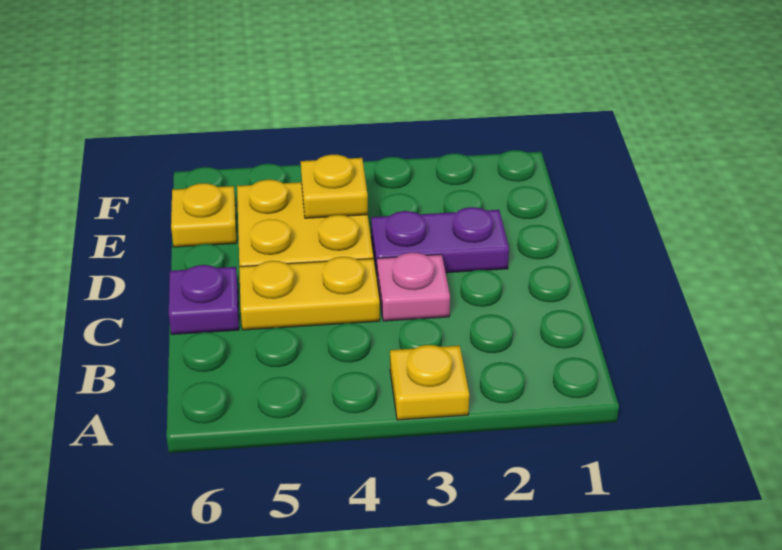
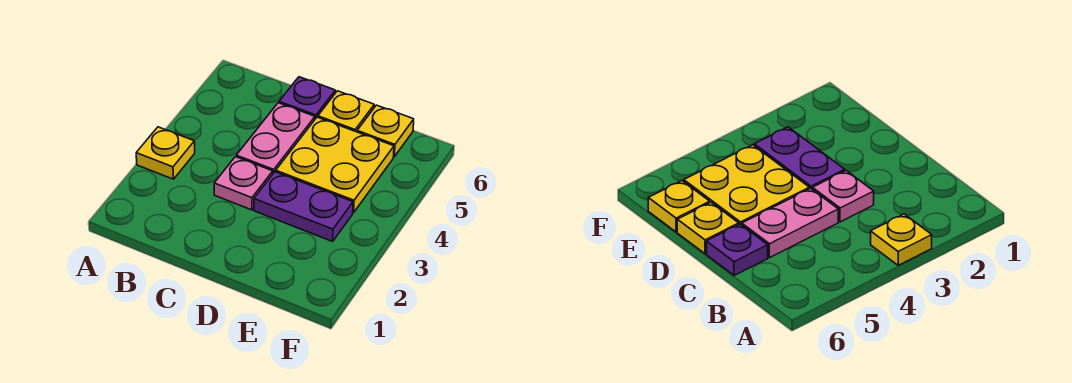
yellow plate C4:C5 level 1 -> pink plate C4:C5 level 1
purple plate D2:D3 level 1 -> purple plate D3:E3 level 1
yellow plate E4 level 2 -> yellow plate D6 level 1

